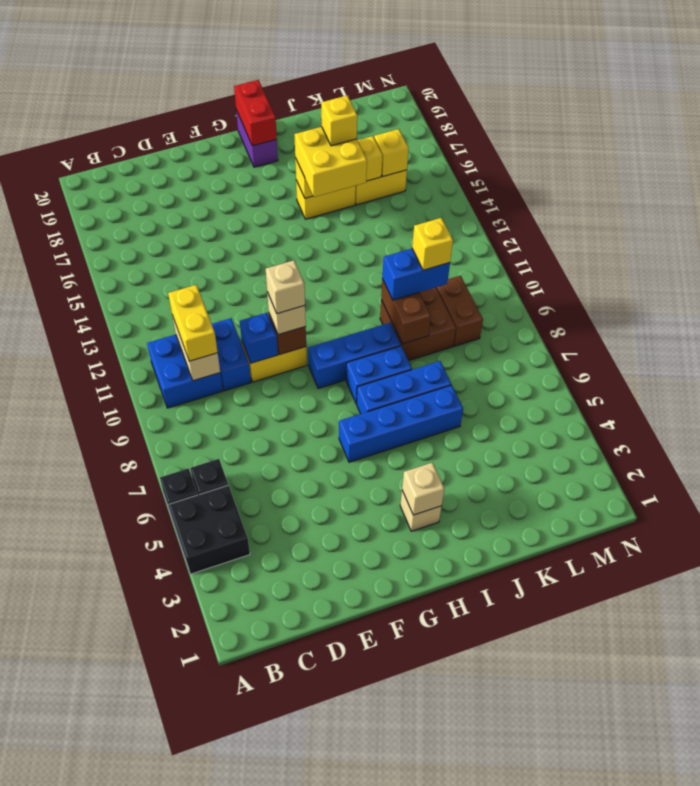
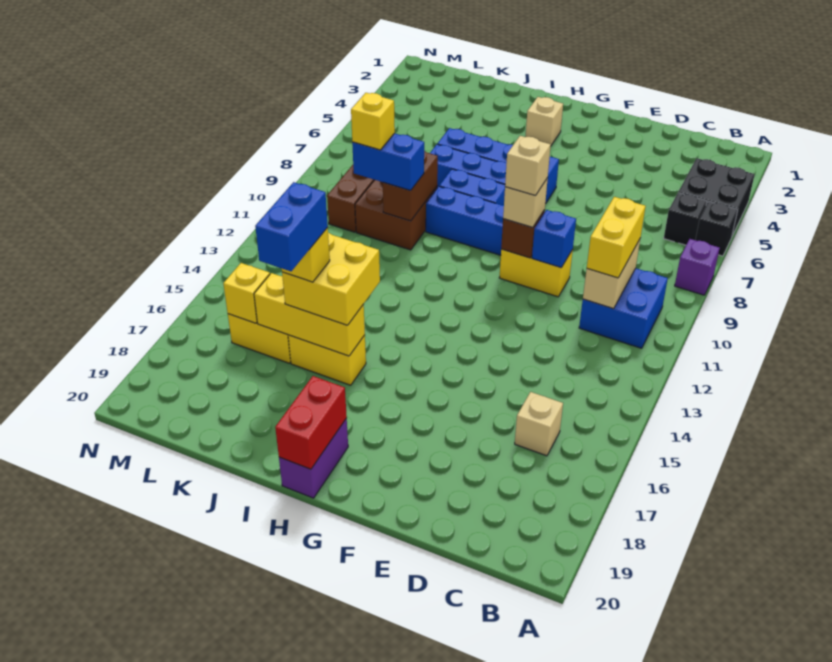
none -> purple brick A8 level 1
blue brick D10:D11 level 1 -> blue brick J16:J17 level 5
tan brick H3 level 2 -> tan brick C16 level 1

